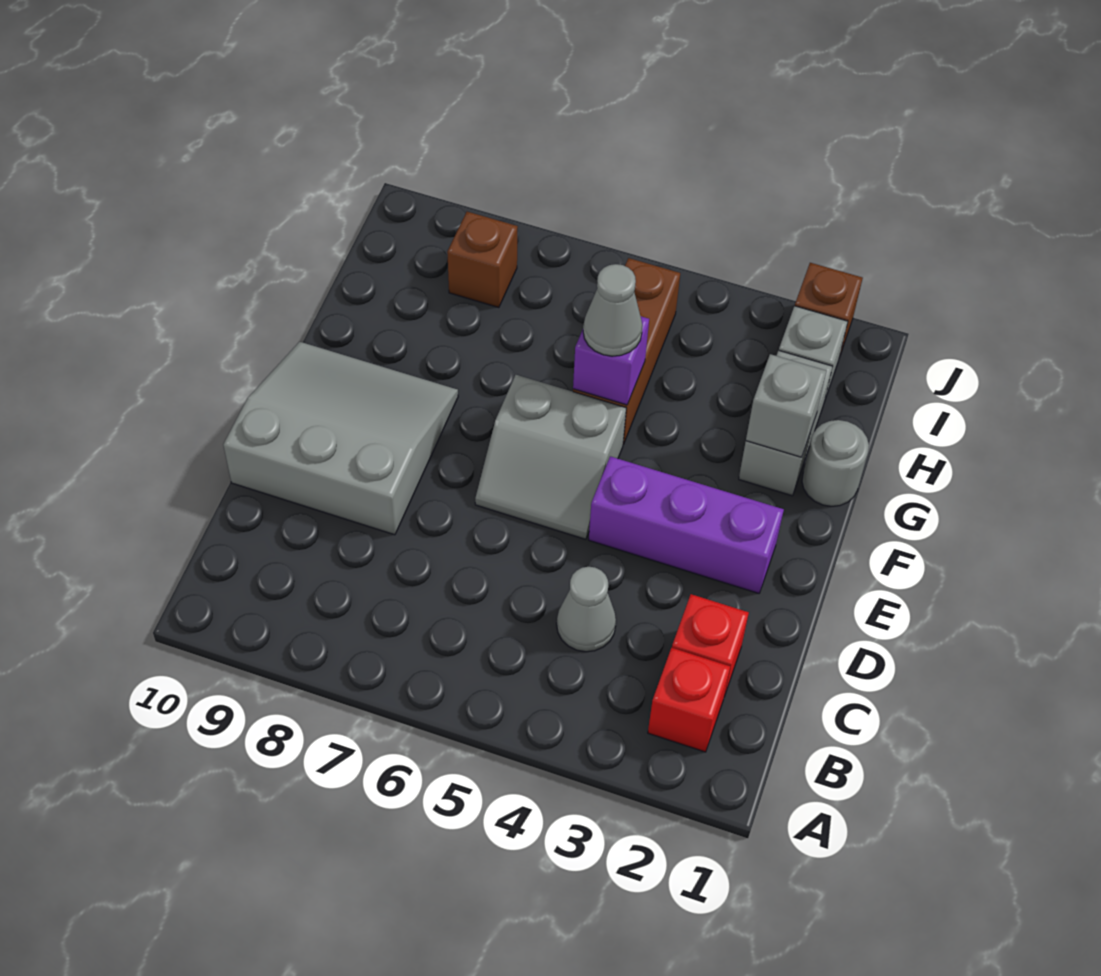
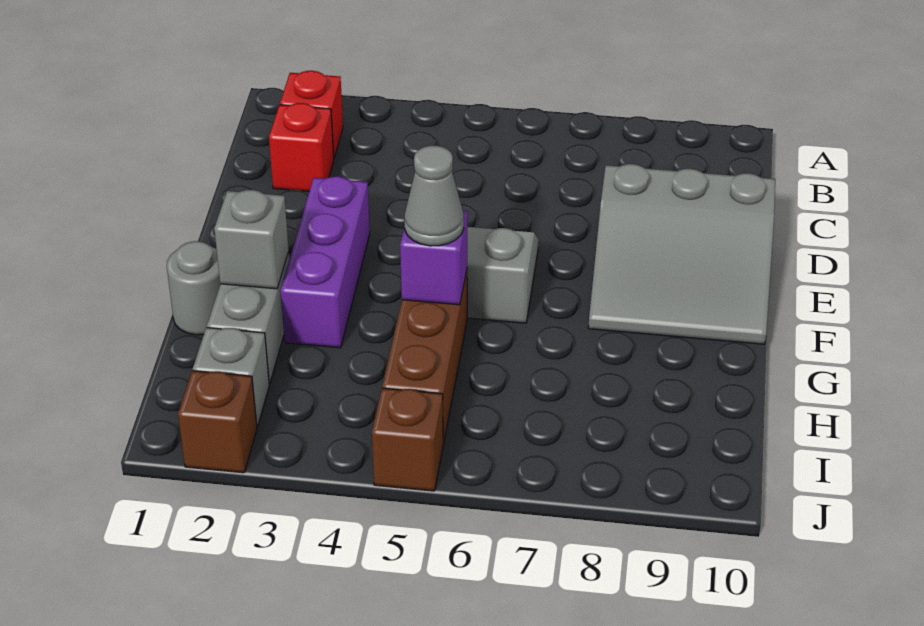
grey cone C4 level 1 -> none
purple brick E2:E4 level 1 -> purple brick E3:G3 level 1
brown brick I8 level 1 -> brown brick J5 level 1

